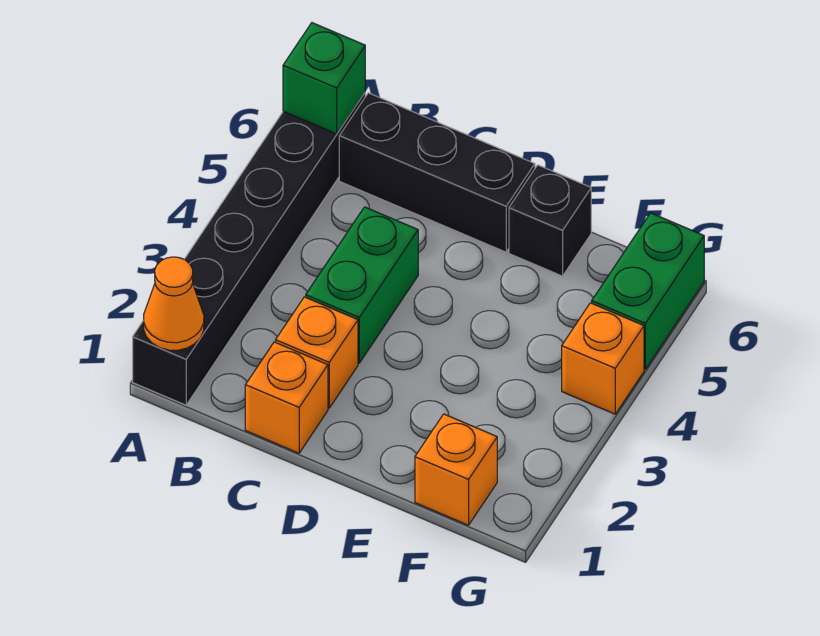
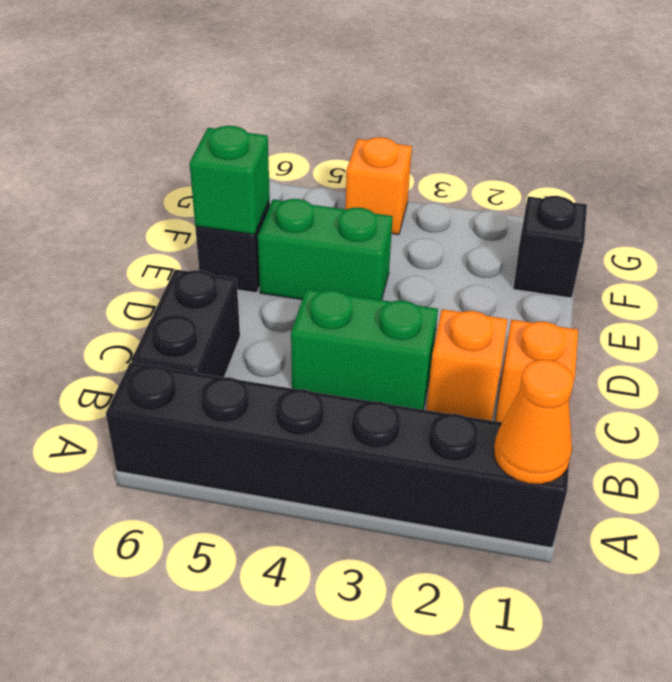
green brick A6 level 2 -> green brick E6 level 2
black brick B6:D6 level 1 -> black brick B6:C6 level 1
orange brick F1 level 1 -> black brick F1 level 1
green brick G5:G6 level 1 -> green brick E4:E5 level 1

